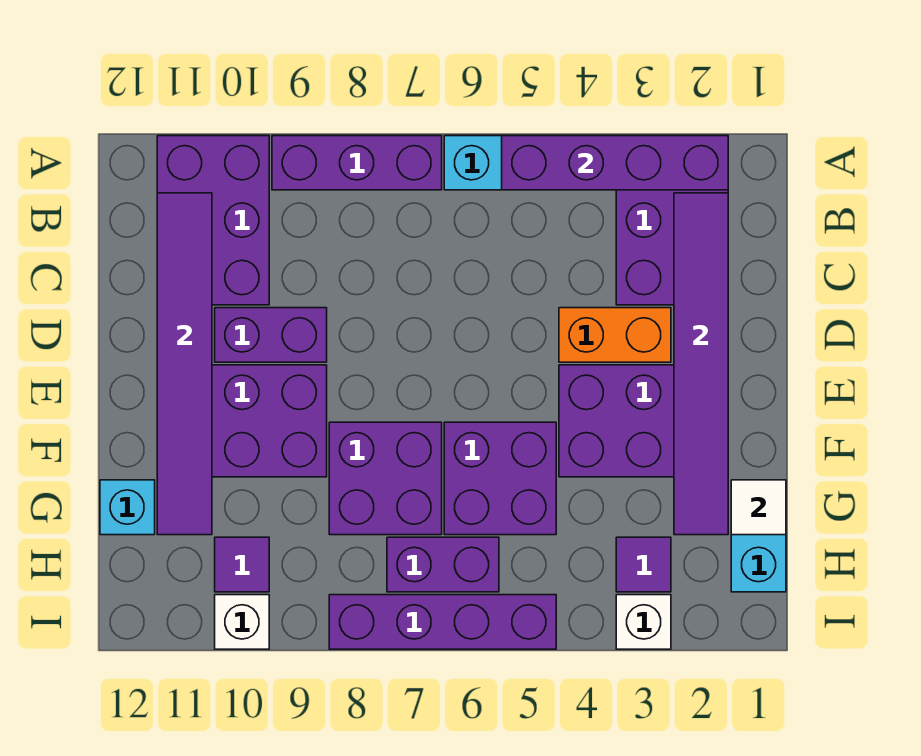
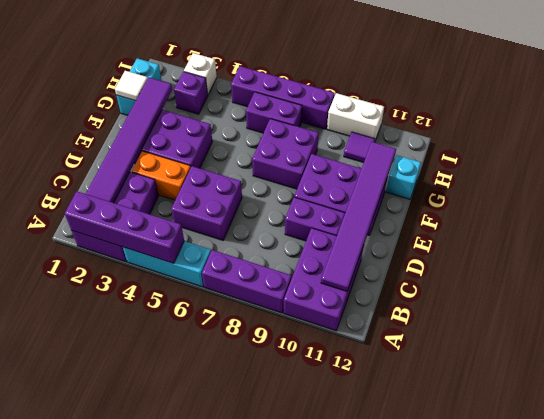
purple brick F5:G6 level 1 -> purple brick C5:D6 level 1
purple tile H3 level 1 -> purple brick H3 level 1
white brick I10 level 1 -> white brick I9:I10 level 1

